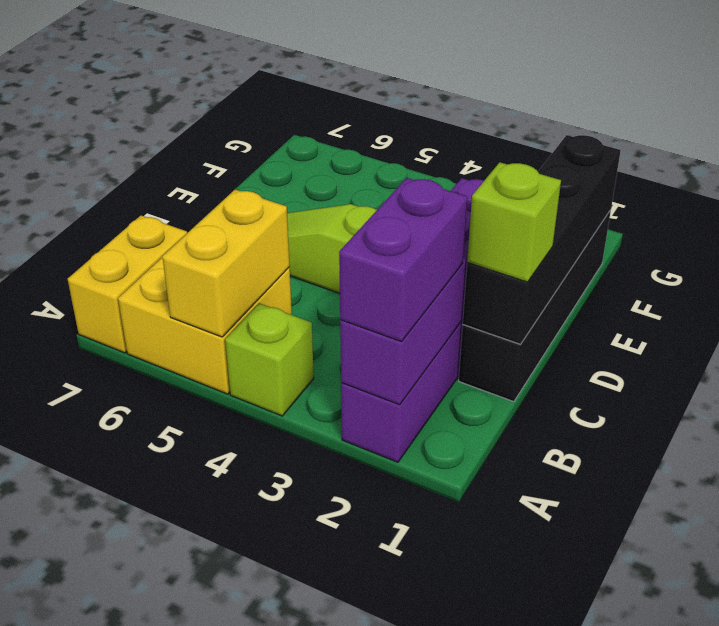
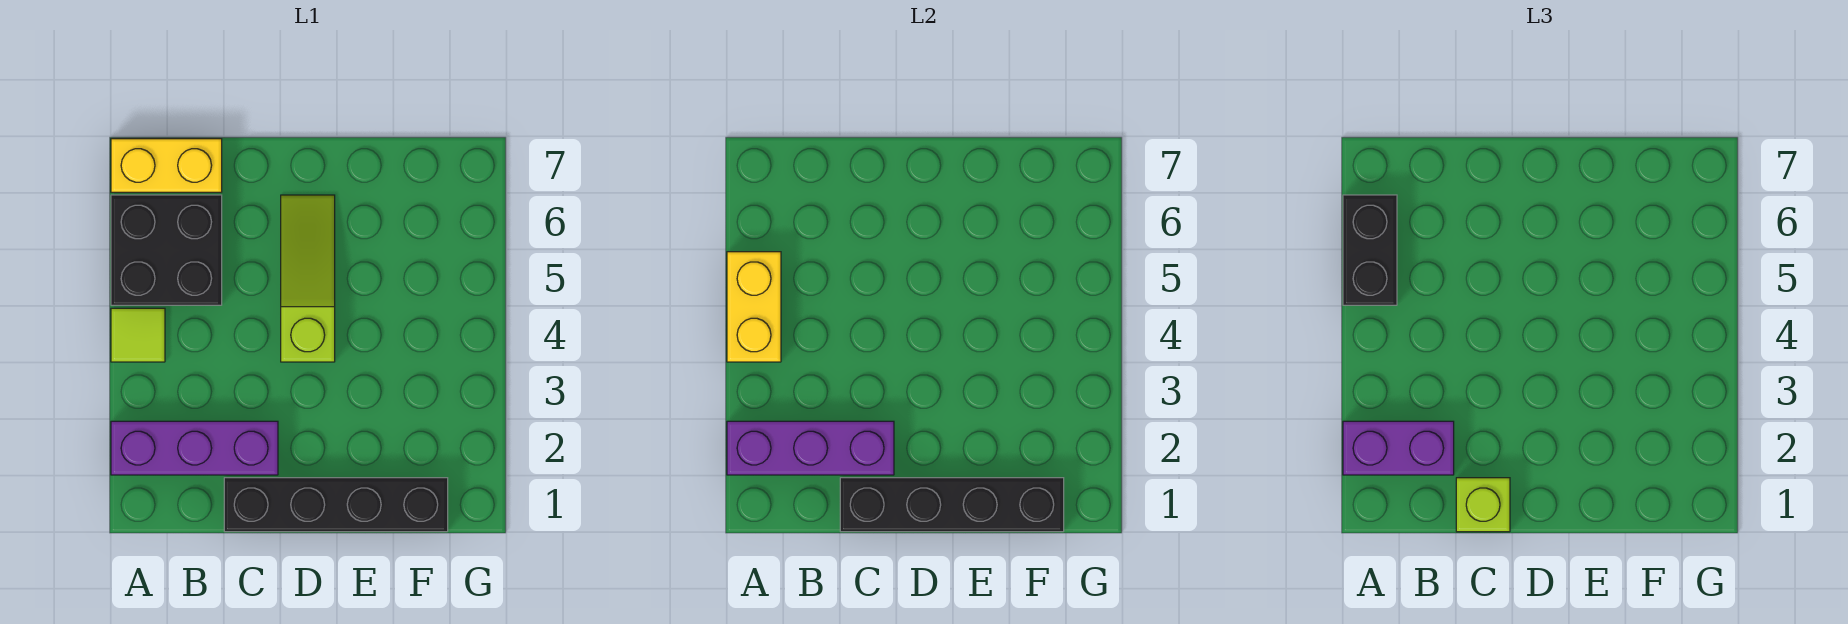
purple brick A2:D2 level 2 -> purple brick A2:C2 level 2
lime brick A4 level 1 -> lime tile A4 level 1
yellow brick A5:B6 level 1 -> black brick A5:B6 level 1
yellow brick A5:B5 level 2 -> yellow brick A4:A5 level 2
none -> black brick A5:A6 level 3

